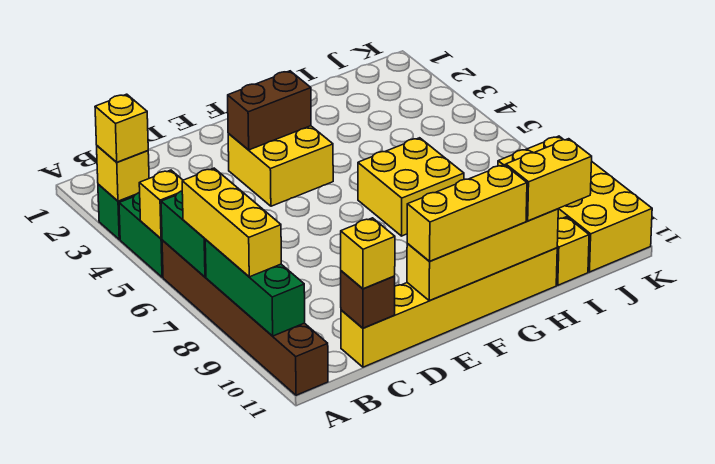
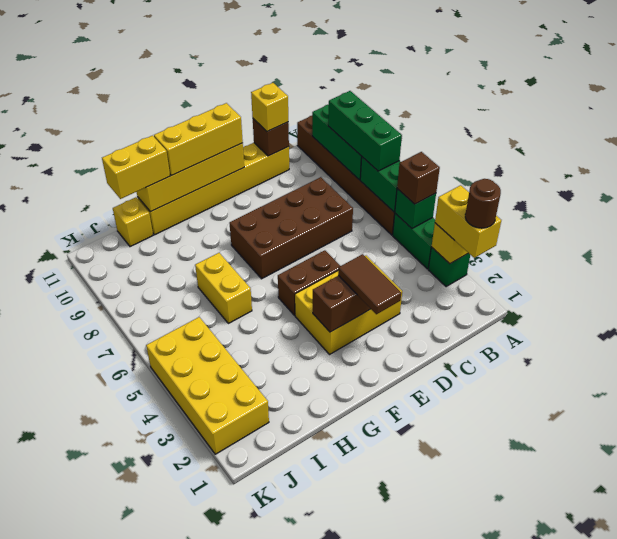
none -> brown round brick A2 level 4
yellow brick A3 level 3 -> yellow brick A2:A3 level 3
yellow brick A5 level 2 -> green brick A5 level 2
none -> brown brick A5 level 3
yellow brick A7:A9 level 3 -> green brick A7:A9 level 3
none -> brown brick C7:F8 level 1
none -> brown tile E2:E3 level 3
yellow brick E3:F4 level 1 -> yellow brick D3:F4 level 1
none -> brown brick E5:F5 level 1
yellow brick G6:H7 level 1 -> yellow brick H6:H7 level 1
yellow brick J8:K11 level 1 -> yellow brick J2:K5 level 1

